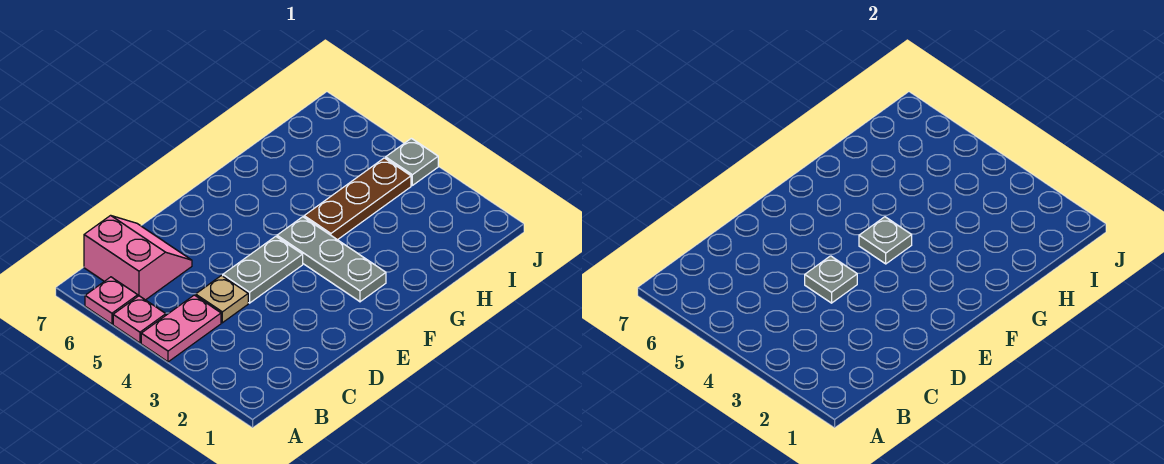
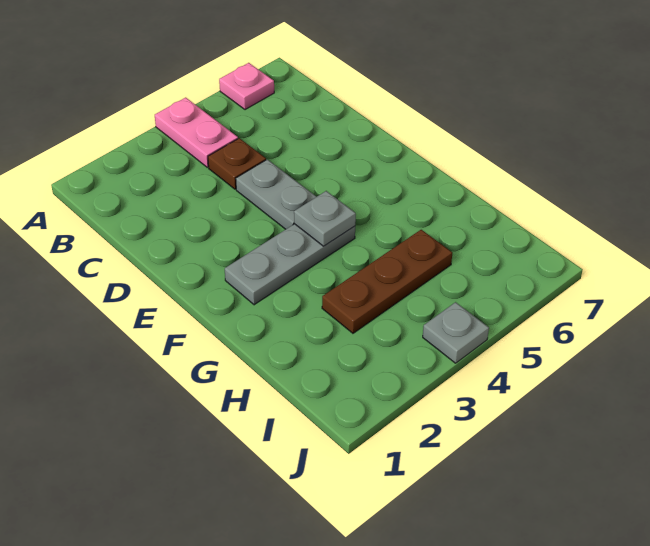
pink plate A5 level 1 -> none
pink slope B6:C7 level 1 top B -> none
tan plate C4 level 1 -> brown plate C4 level 1
grey plate D4 level 2 -> none
brown plate G4:I4 level 1 -> brown plate H3:H5 level 1

